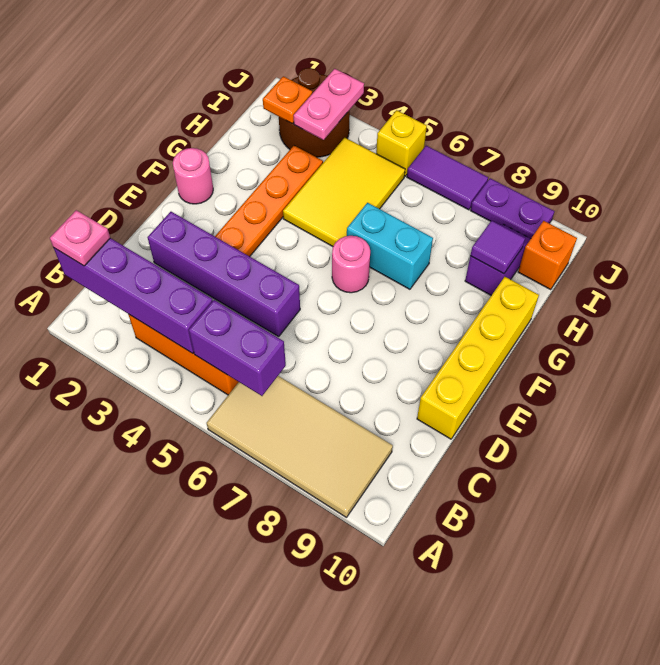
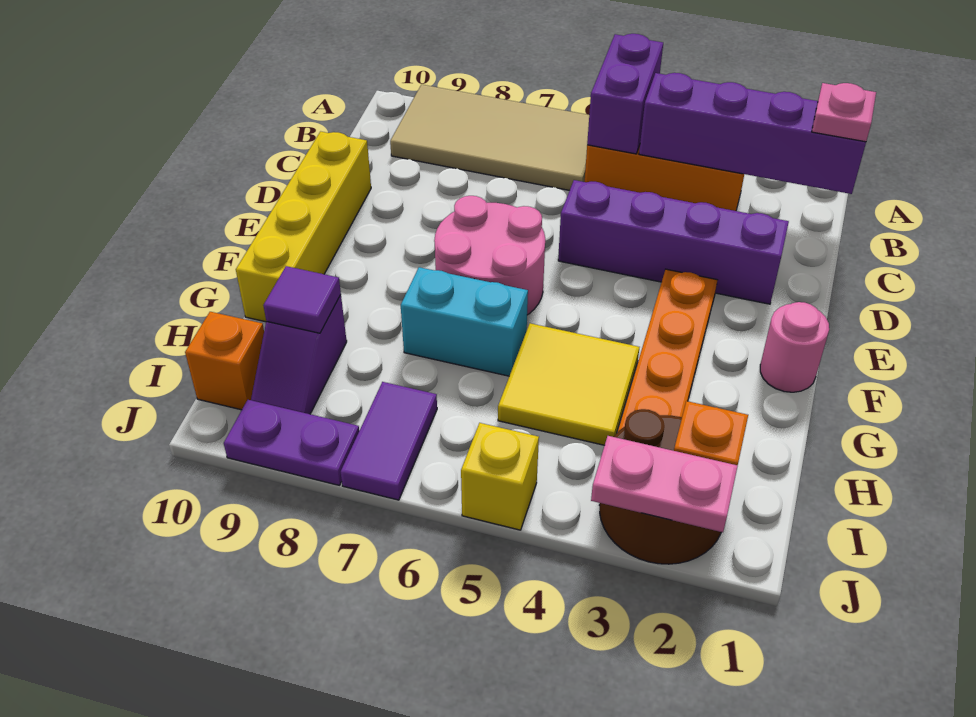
purple brick B5:B6 level 2 -> purple brick A5:B5 level 2
pink round brick F6 level 1 -> pink round brick E6:F7 level 1
yellow tile G4:I5 level 1 -> yellow tile G4:H5 level 1
pink plate I3:J3 level 2 -> pink plate J2:J3 level 2
purple tile J6:J7 level 1 -> purple tile I7:J7 level 1

